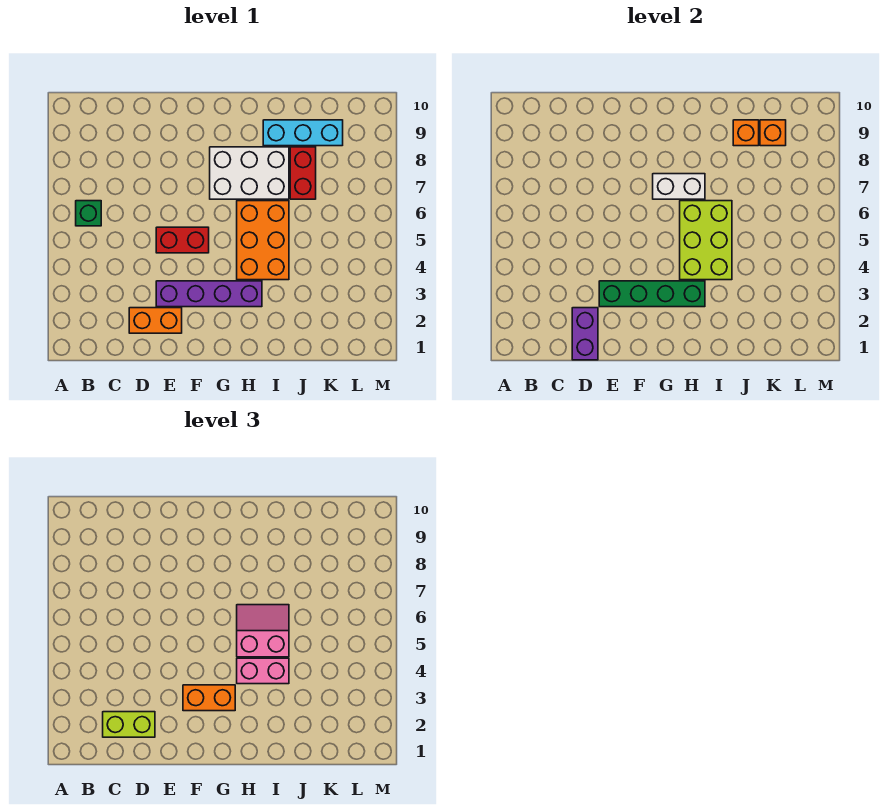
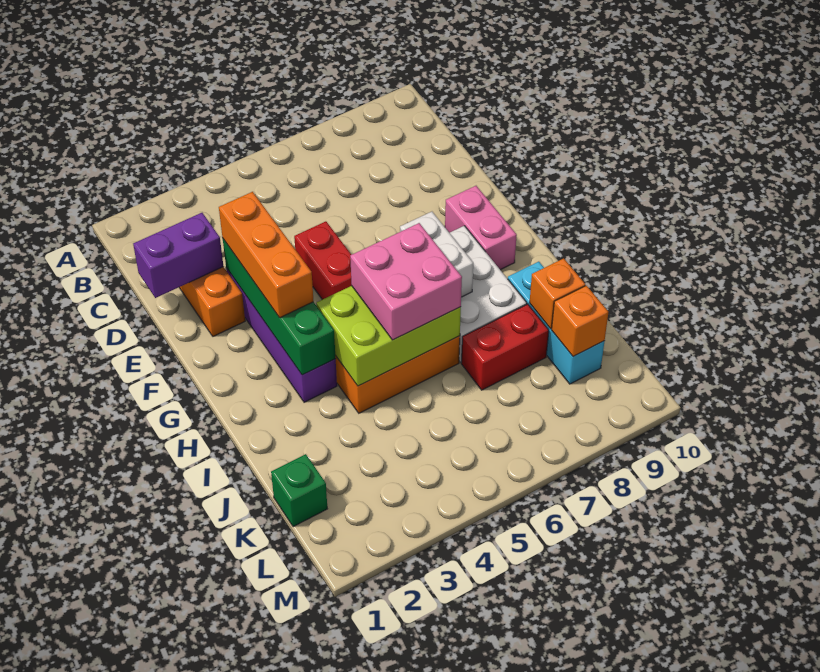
green brick B6 level 1 -> green brick K1 level 1
lime brick C2:D2 level 3 -> none
orange brick F3:G3 level 3 -> orange brick E3:G3 level 3
pink brick H4:I4 level 3 -> pink brick F9:G9 level 1
pink slope H5:I6 level 3 top 5 -> pink brick H5:I6 level 3

